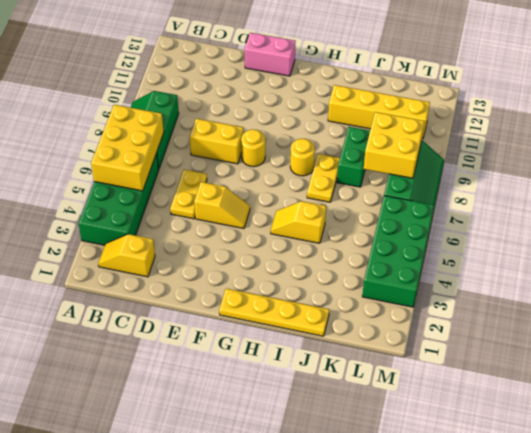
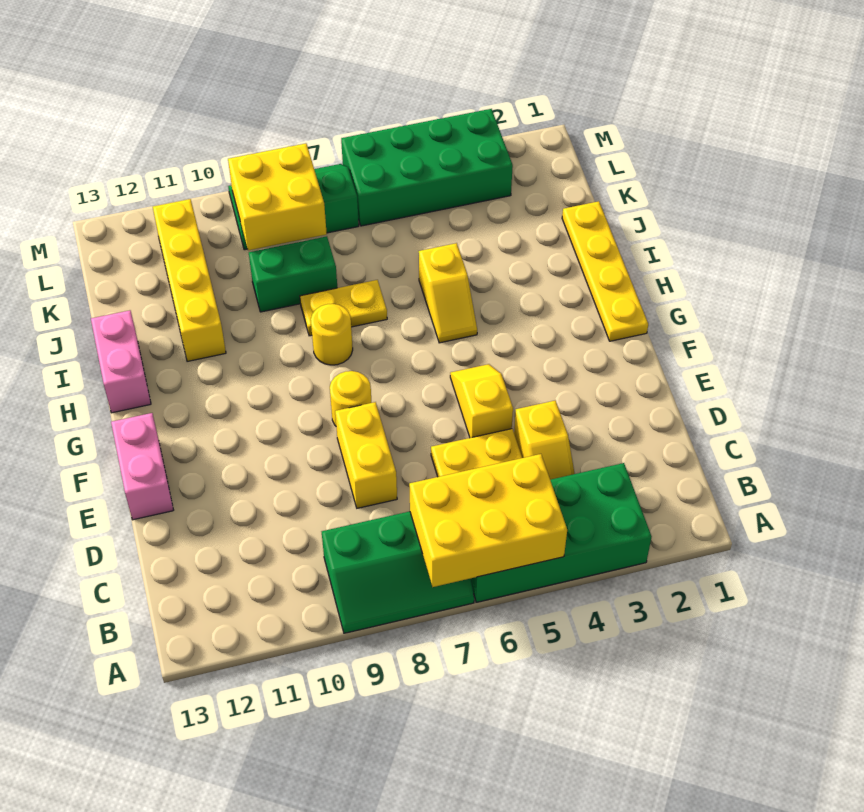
yellow slope B2:C2 level 1 top C -> yellow slope C4:D4 level 1 top D
none -> pink brick H13:I13 level 1

